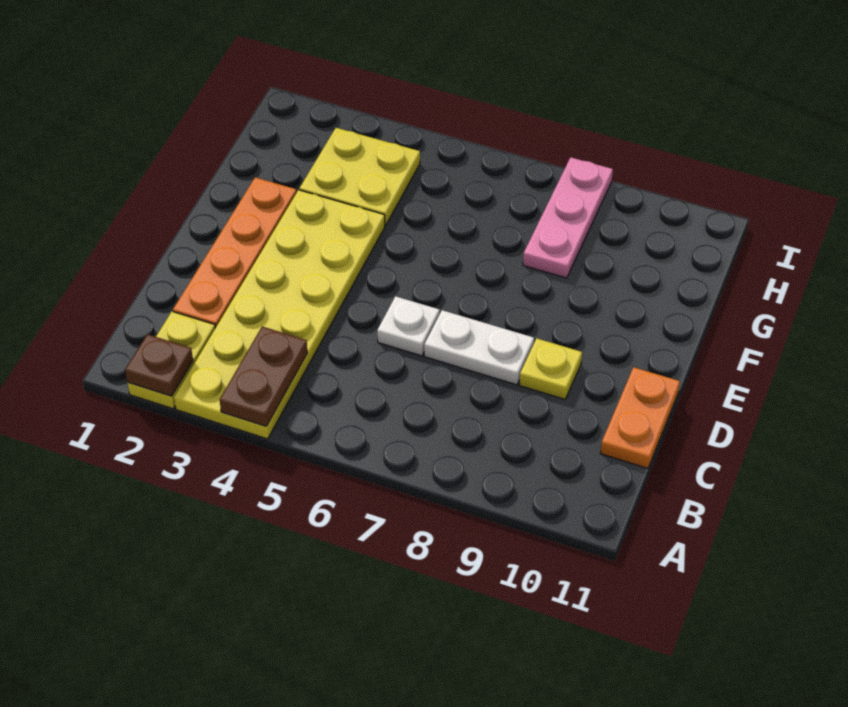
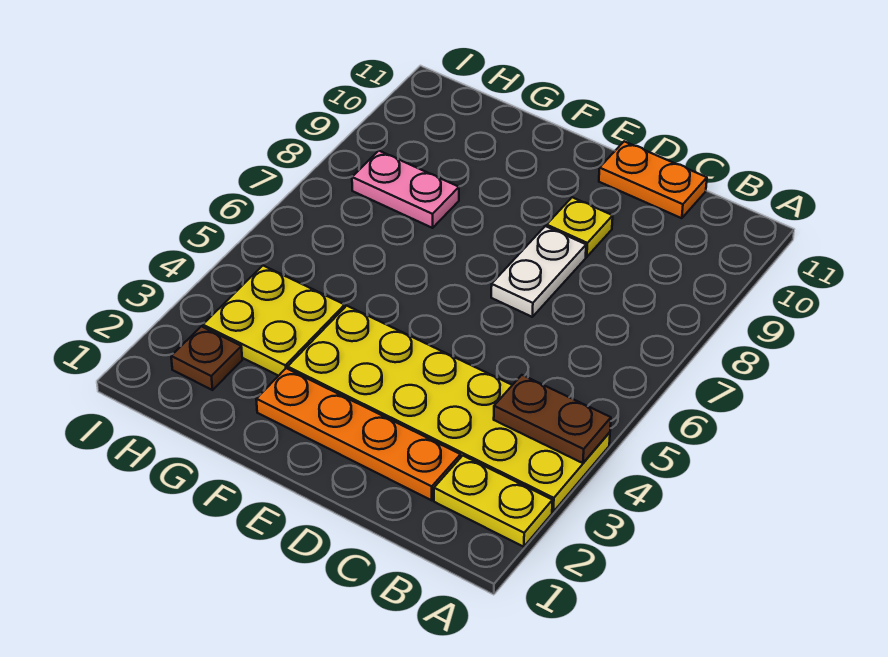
brown plate A2 level 2 -> brown plate H2 level 1
white plate D6 level 1 -> none
pink plate G8:I8 level 1 -> pink plate G8:H8 level 1

